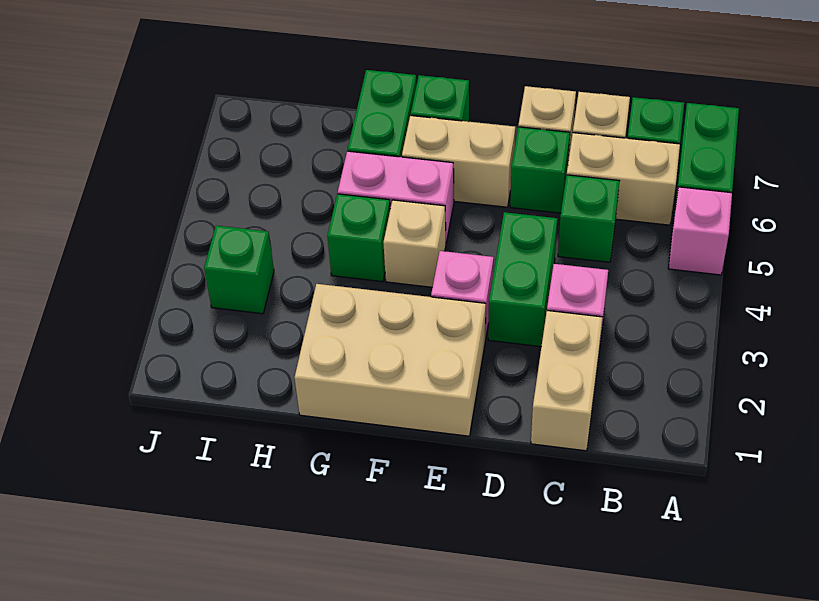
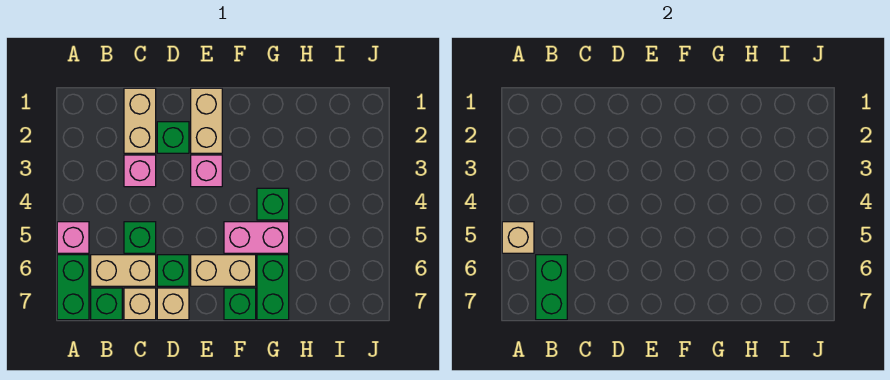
green brick D3:D4 level 1 -> green brick B6:B7 level 2
tan brick E1:G2 level 1 -> tan brick E1:E2 level 1
tan brick F4 level 1 -> tan brick A5 level 2
green brick I3 level 1 -> green brick D2 level 1

